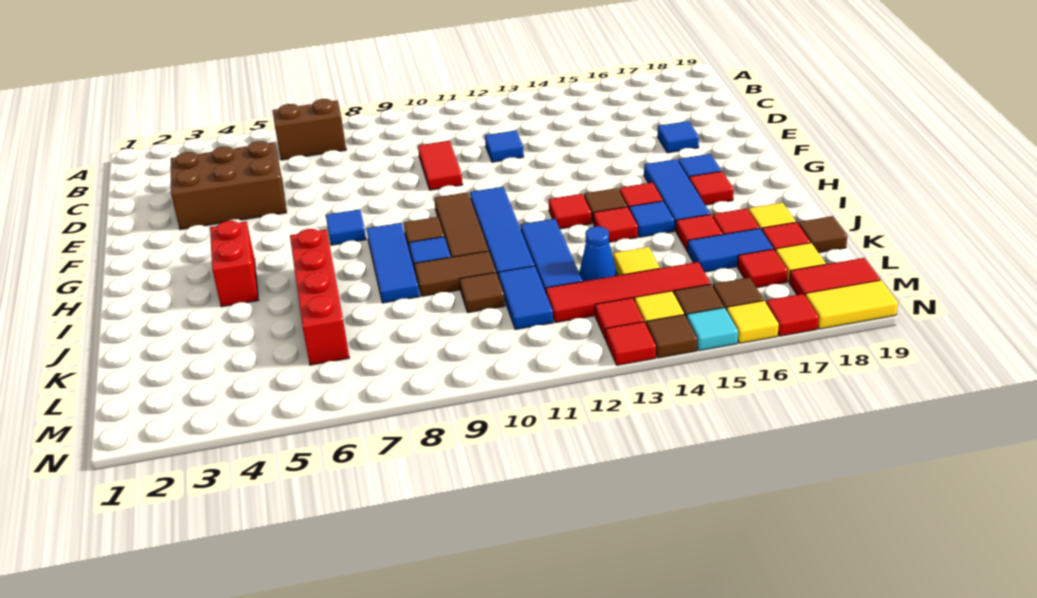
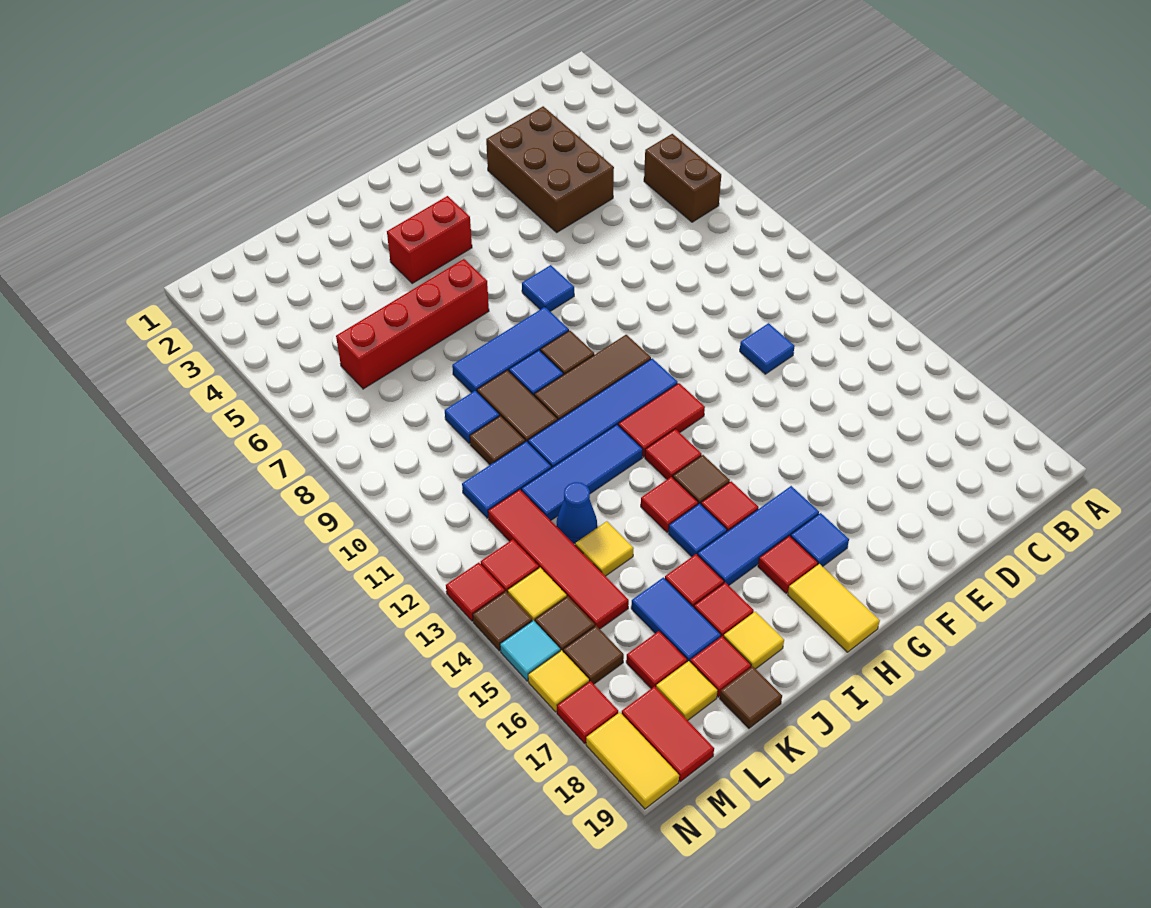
red tile D10:E10 level 1 -> red tile G12:H12 level 1
blue tile E17 level 1 -> blue tile K9 level 1
none -> yellow tile H18:H19 level 1

